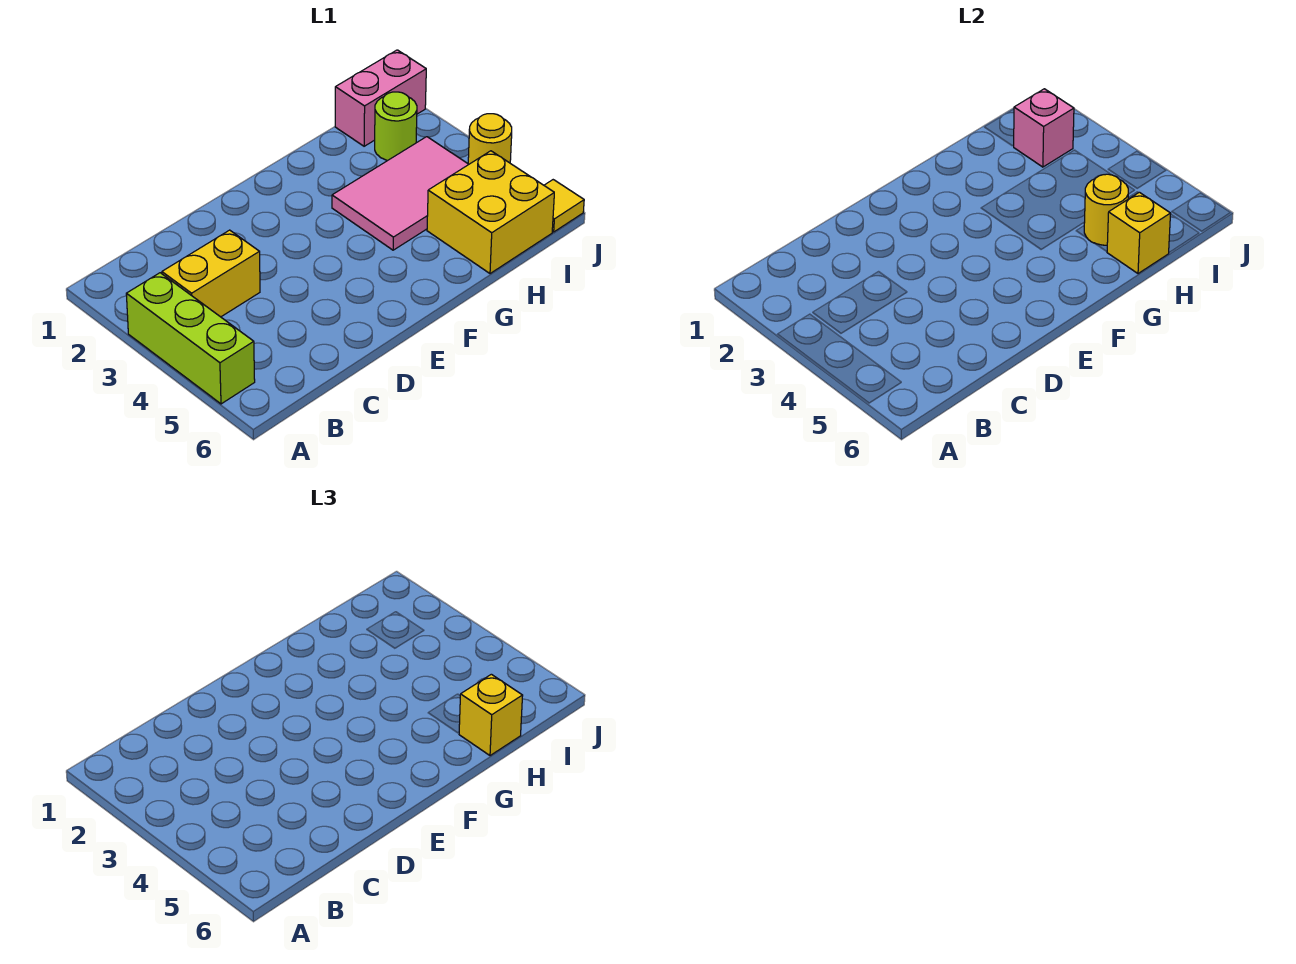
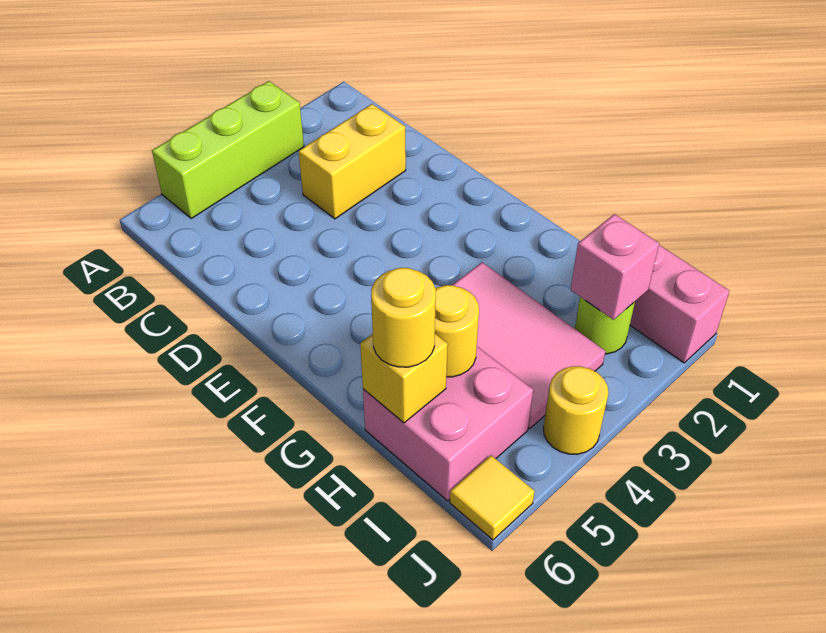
yellow brick B3:C3 level 1 -> yellow brick C2:C3 level 1
yellow brick H5:I6 level 1 -> pink brick H5:I6 level 1
yellow brick H6 level 3 -> yellow round brick H6 level 3

